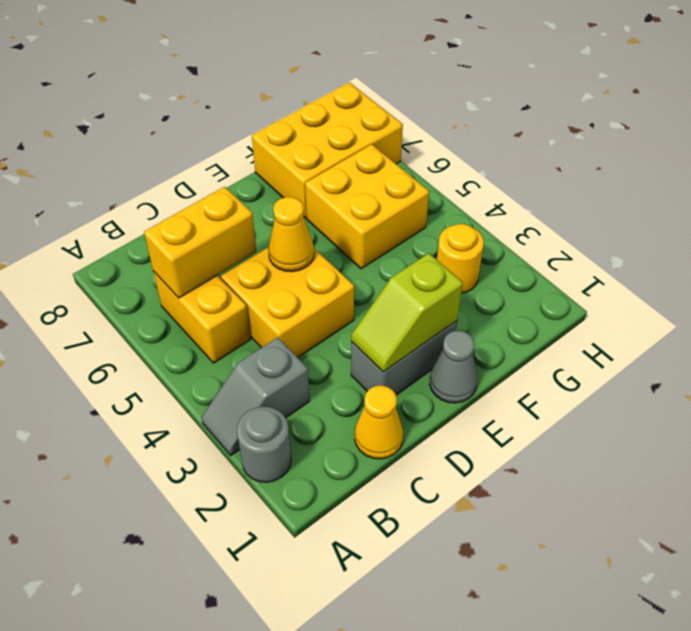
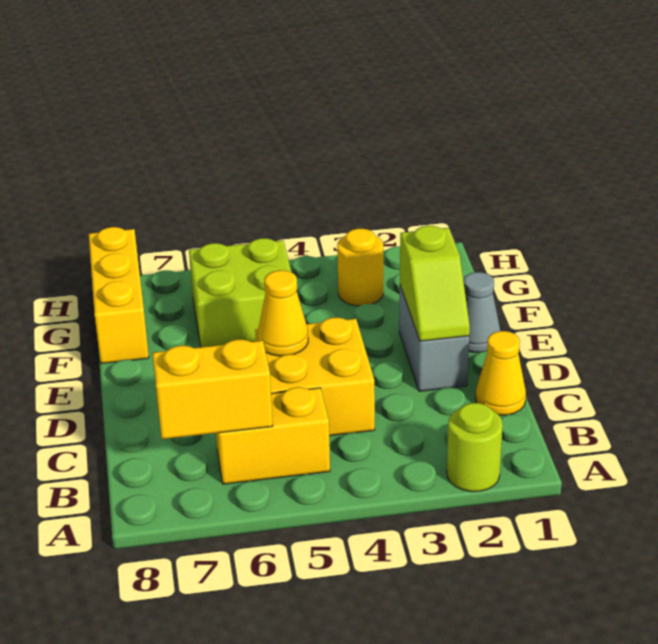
grey round brick A2 level 1 -> lime round brick A2 level 1
grey slope A3:B3 level 1 top B -> none
yellow brick B6:C6 level 2 -> yellow brick B6:B7 level 2
yellow brick F5:G6 level 1 -> lime brick F5:G6 level 1
yellow brick F7:H8 level 1 -> yellow brick F8:H8 level 1

